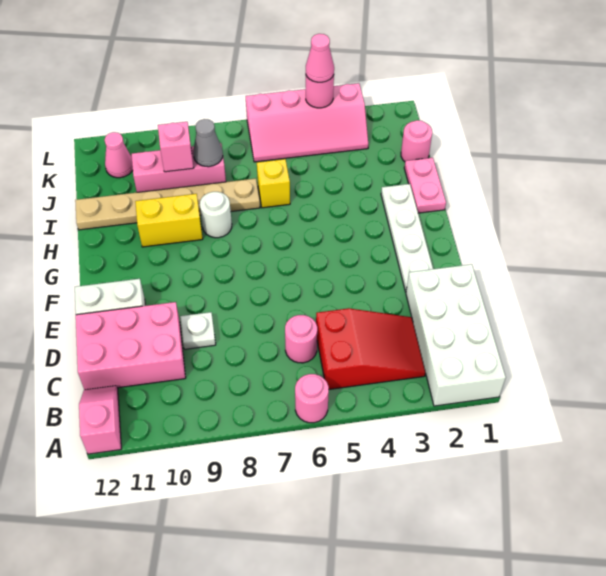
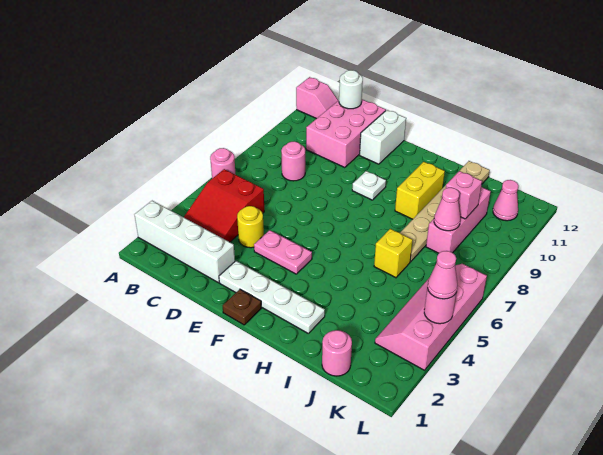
white brick A1:D2 level 1 -> white brick A2:D2 level 1
pink round brick C6 level 1 -> pink round brick C8 level 1
none -> yellow round brick D4 level 1
white plate D9 level 1 -> white plate F9 level 1
none -> brown plate F1 level 1
pink plate H1:I1 level 1 -> pink plate E4:F4 level 1
white round brick H8 level 1 -> white round brick C12 level 2
grey cone J8 level 2 -> pink cone J8 level 2

